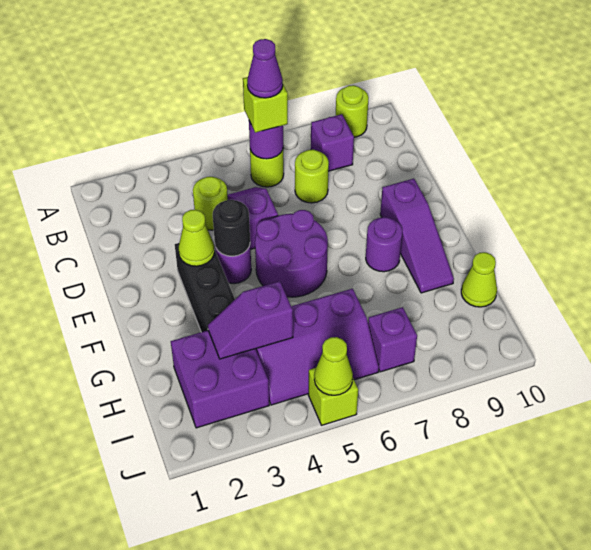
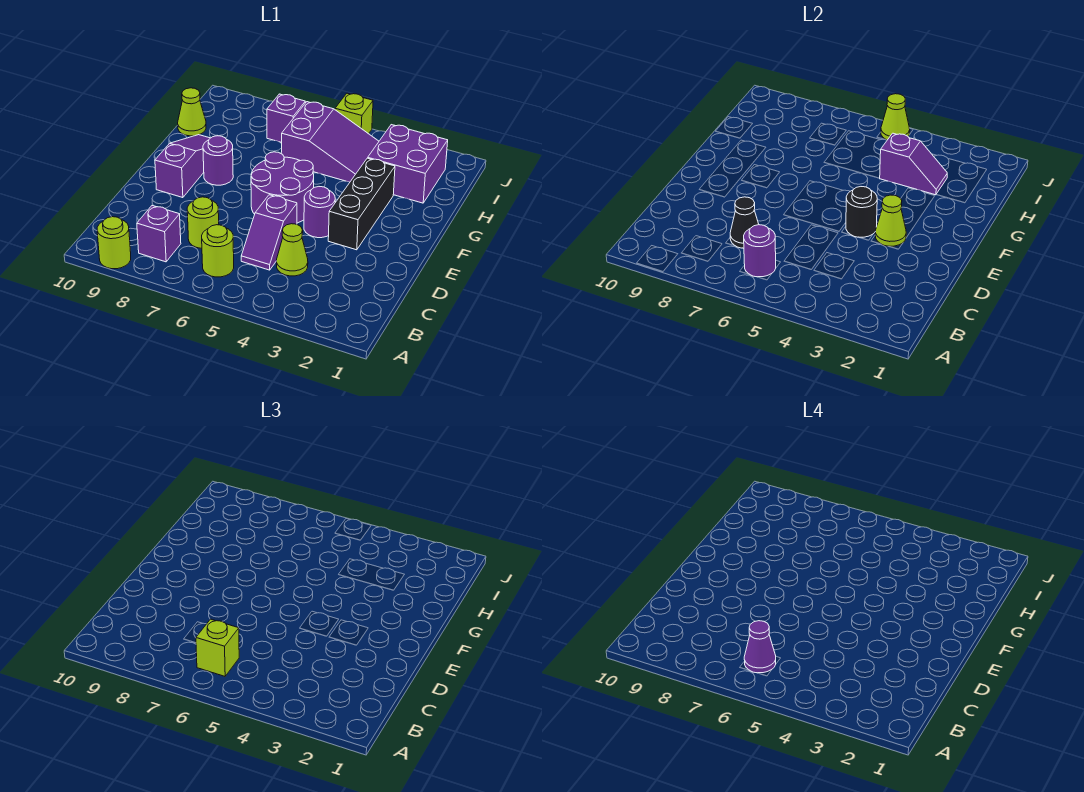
lime round brick C4 level 1 -> lime cone C4 level 1
none -> black cone C7 level 2
purple slope H4:I6 level 1 top H -> purple slope H4:I6 level 1 top 6

